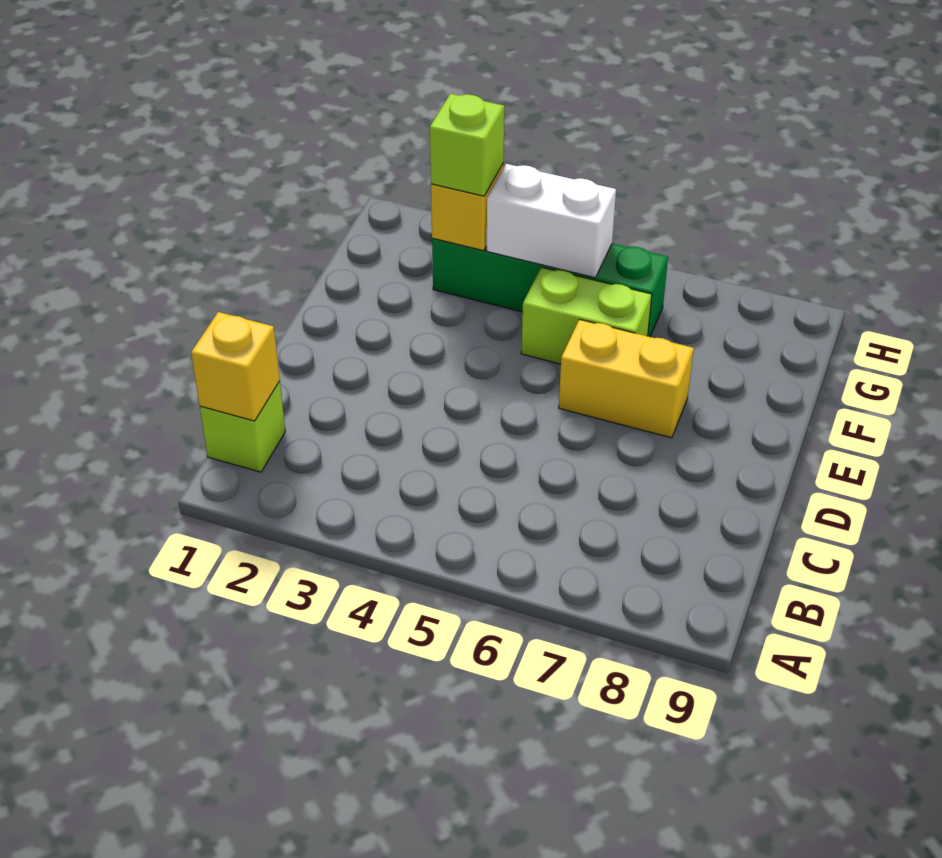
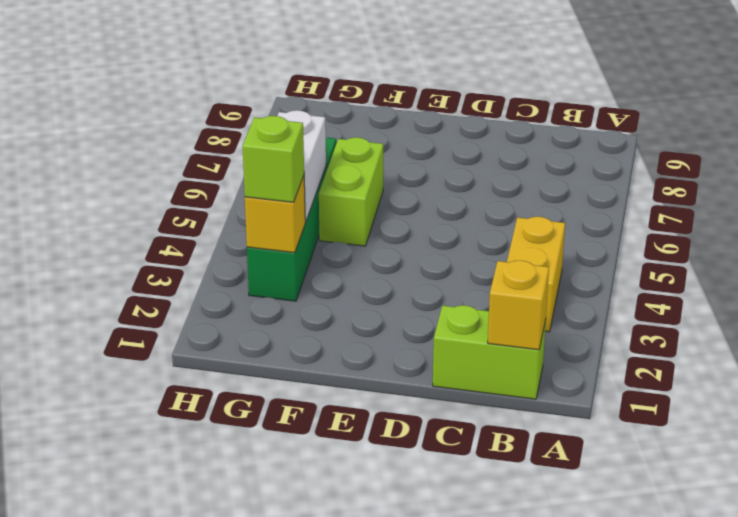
lime brick B1 level 1 -> lime brick B1:C1 level 1
yellow brick E6:E7 level 1 -> yellow brick B3:B4 level 1

